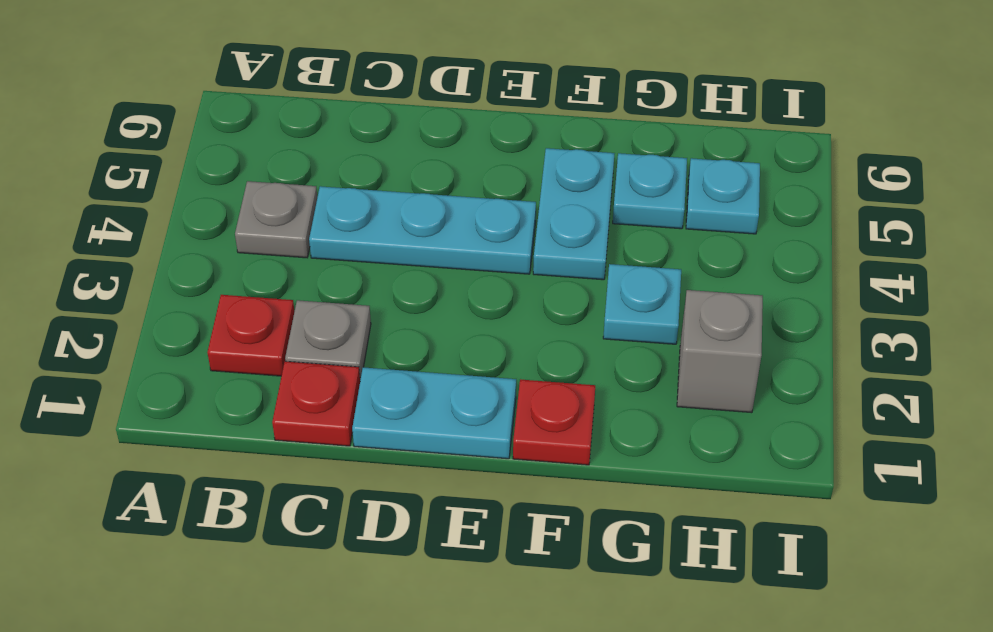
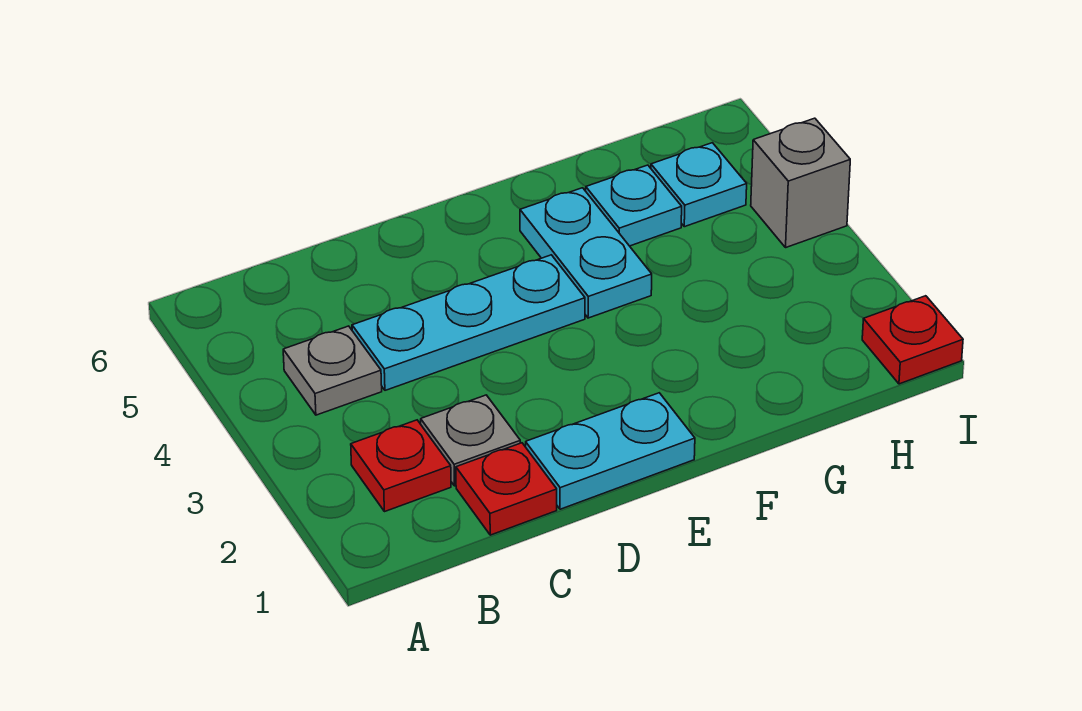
red plate F1 level 1 -> red plate I1 level 1
cyan plate G3 level 1 -> none
grey brick H2 level 1 -> grey brick I4 level 1

